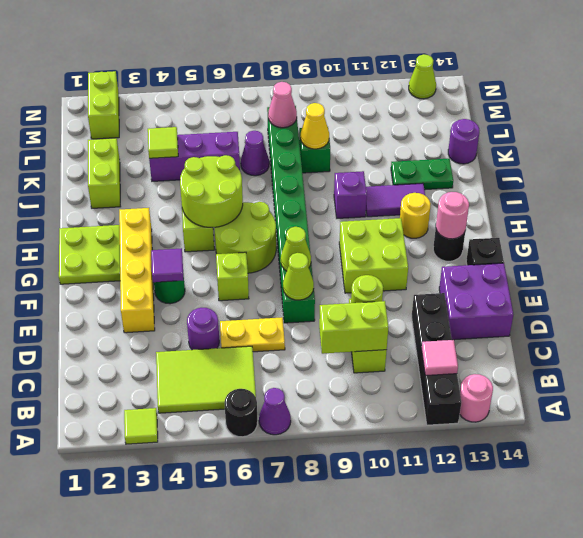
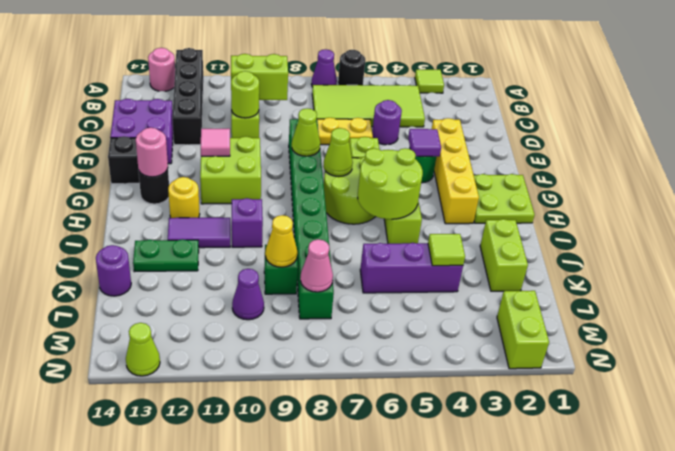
lime tile B4:C6 level 1 -> lime tile B4:C7 level 1
pink tile B12 level 2 -> pink tile F11 level 2
lime cone E8 level 2 -> lime cone G7 level 2
purple cone K7 level 1 -> purple cone L10 level 1

